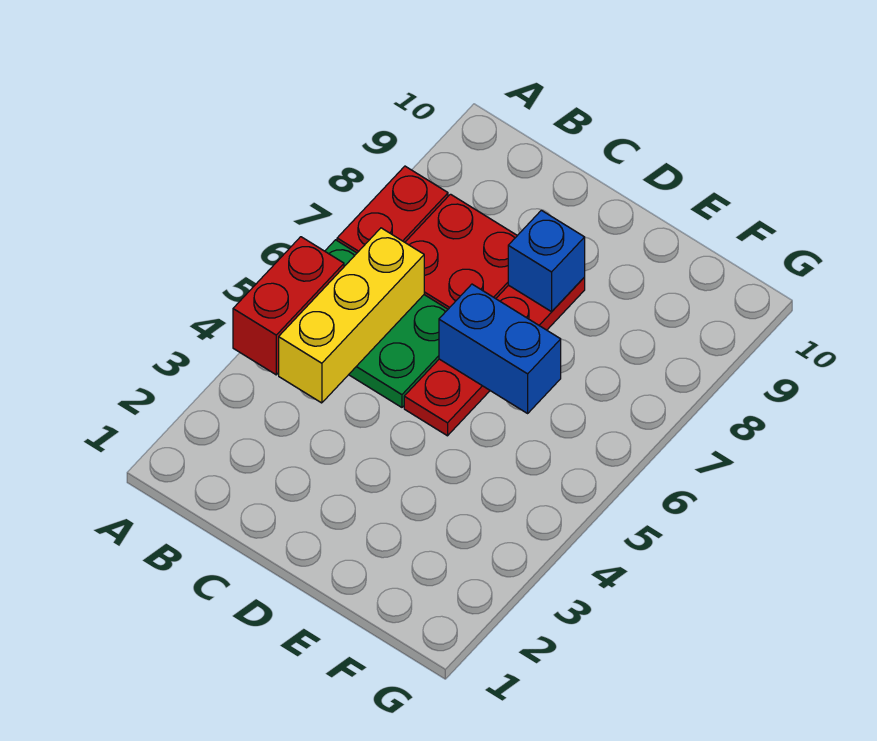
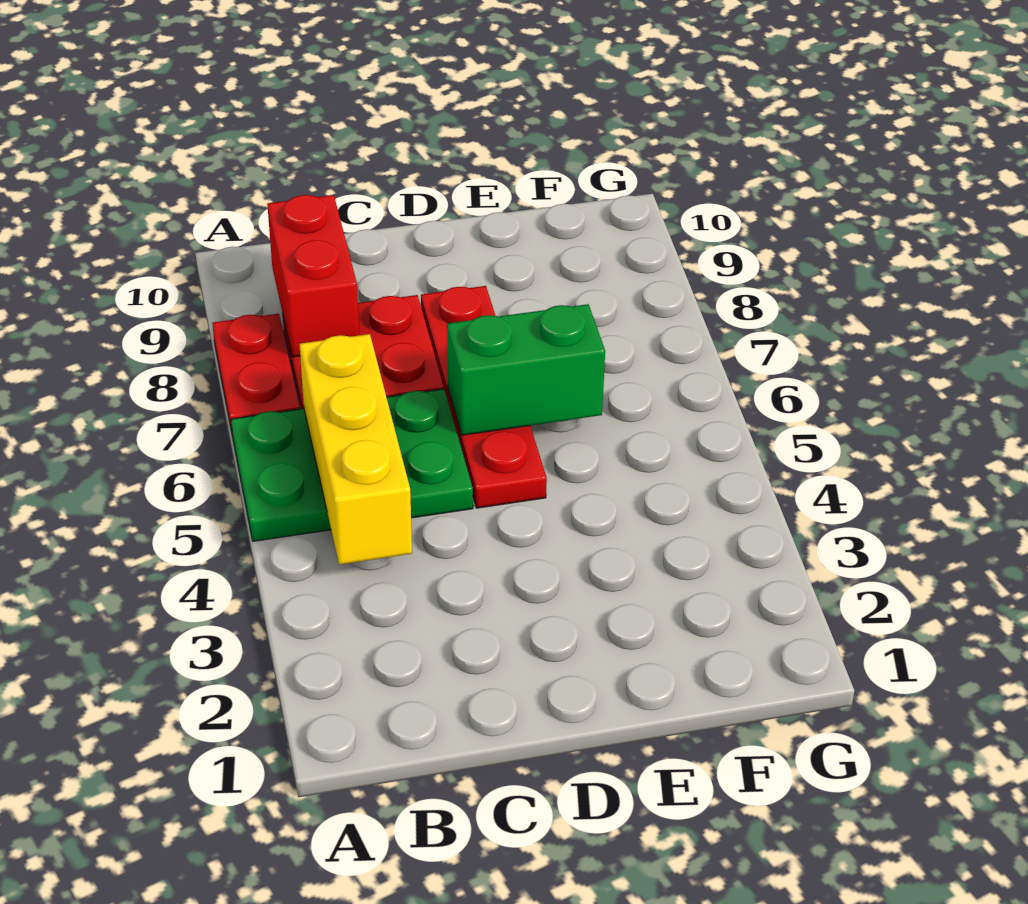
red brick A4:A5 level 2 -> red brick B8:B9 level 2
blue brick D6:E6 level 2 -> green brick D6:E6 level 2
blue brick D8 level 2 -> none

